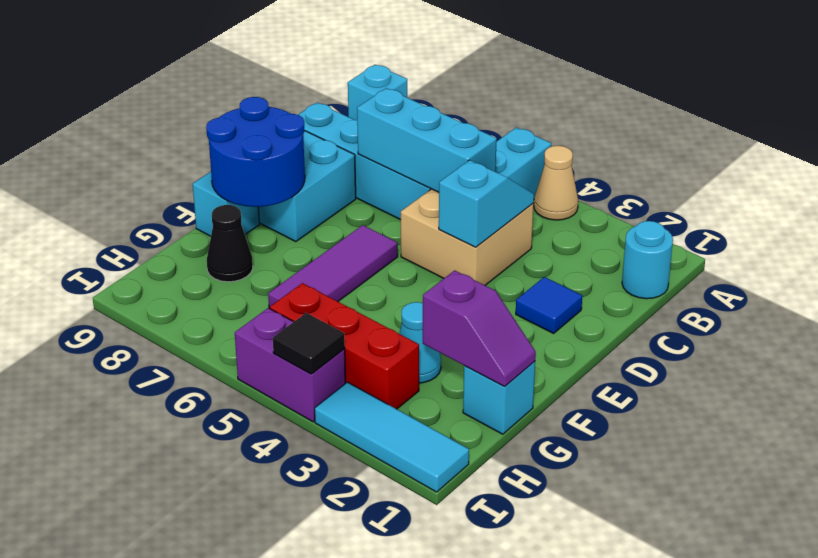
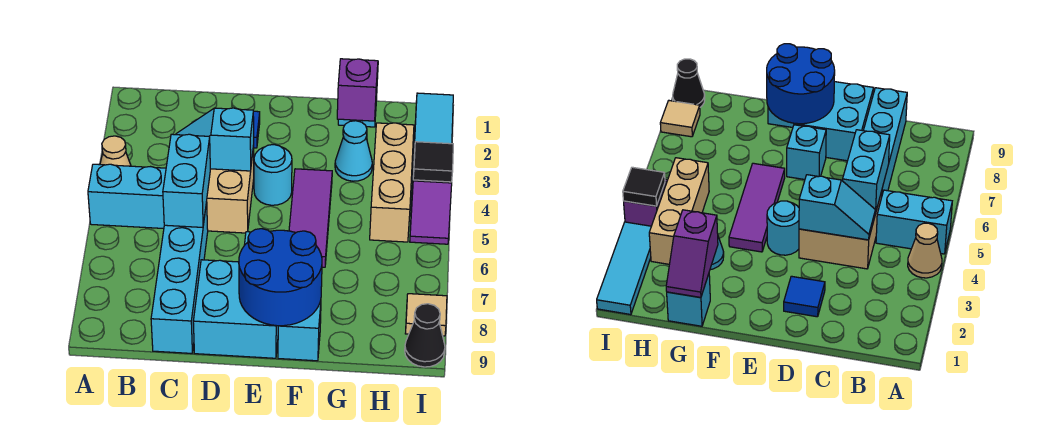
cyan brick A9 level 1 -> cyan brick E7 level 1
cyan round brick B1 level 1 -> cyan round brick E4 level 1
cyan brick C5:C7 level 2 -> cyan brick C5:C6 level 2
purple tile E6:G6 level 1 -> purple tile F4:F6 level 1
black cone G8 level 1 -> black cone I9 level 1
red brick H3:H5 level 1 -> tan brick H3:H5 level 1
purple brick I4:I5 level 1 -> purple slope I4:I5 level 1 top 4
none -> tan tile I8 level 1

